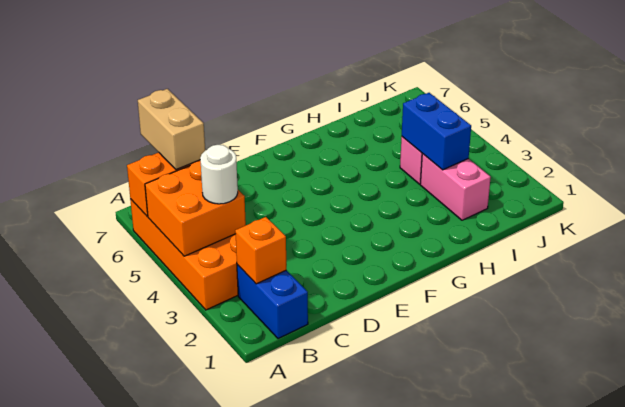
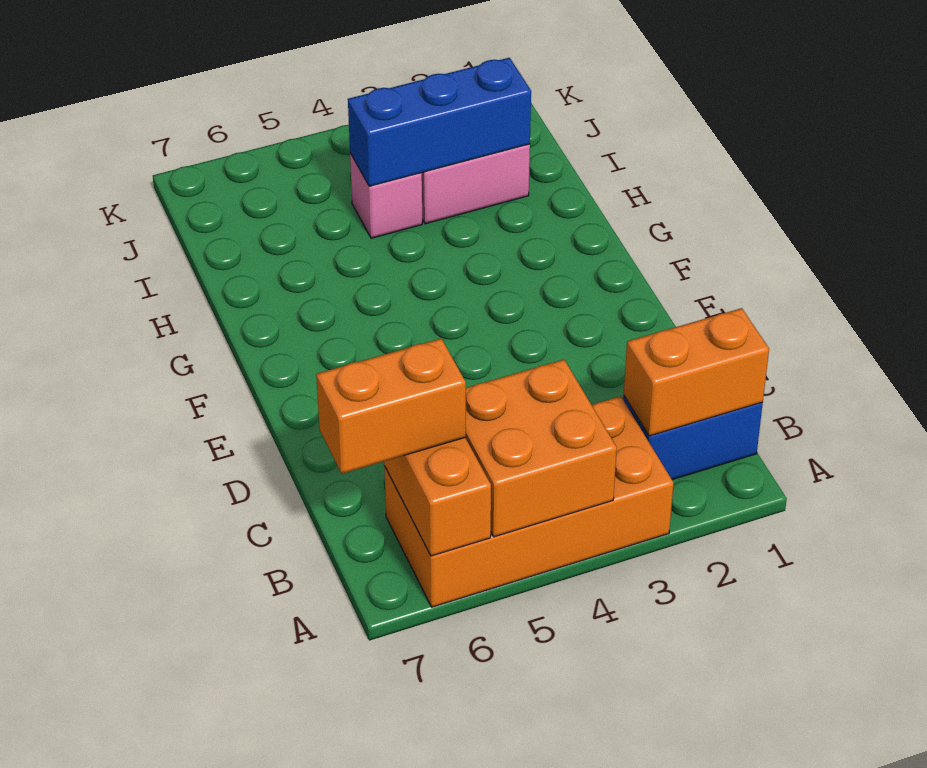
orange brick B2 level 2 -> orange brick B1:B2 level 2
white round brick B4 level 3 -> none
tan brick B6:B7 level 3 -> orange brick B6:B7 level 3
blue brick I3:I4 level 2 -> blue brick I2:I4 level 2

